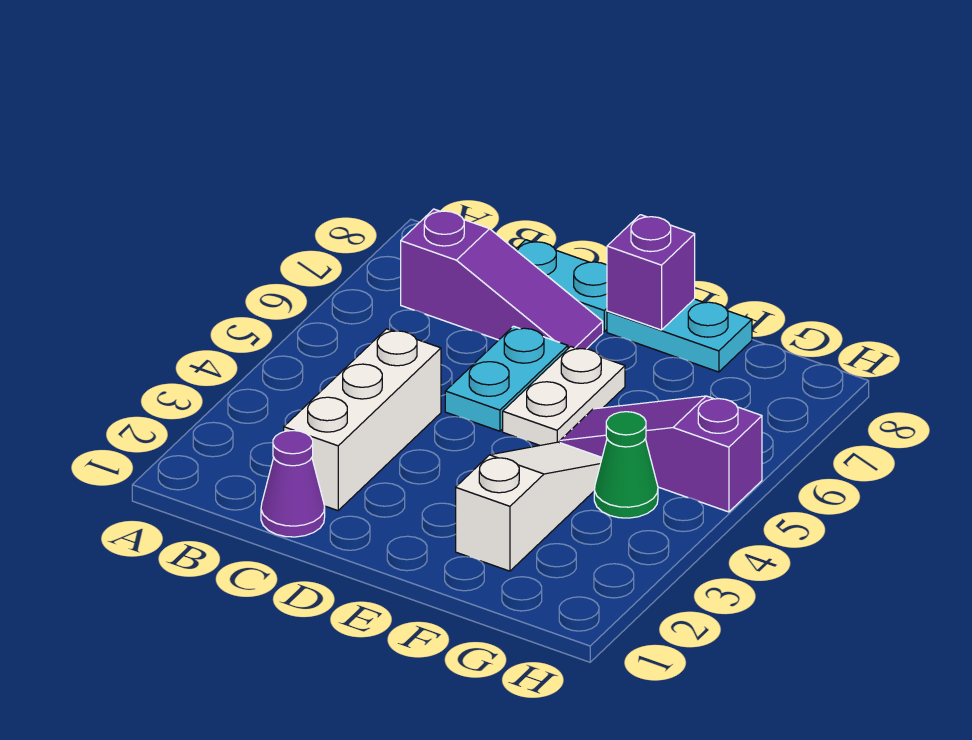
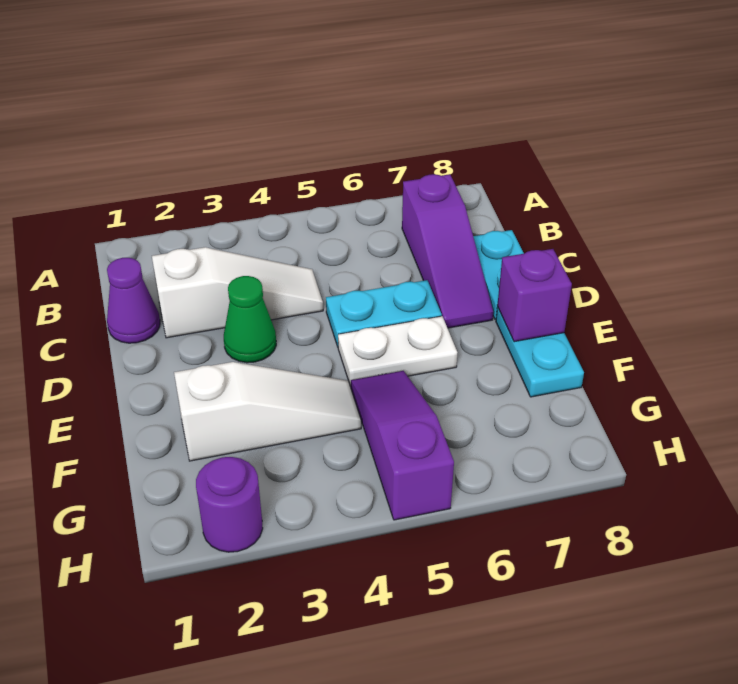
white brick C2:C4 level 1 -> white slope C2:C4 level 1 top 2
green cone G4 level 1 -> green cone D3 level 1
none -> purple round brick H2 level 1

